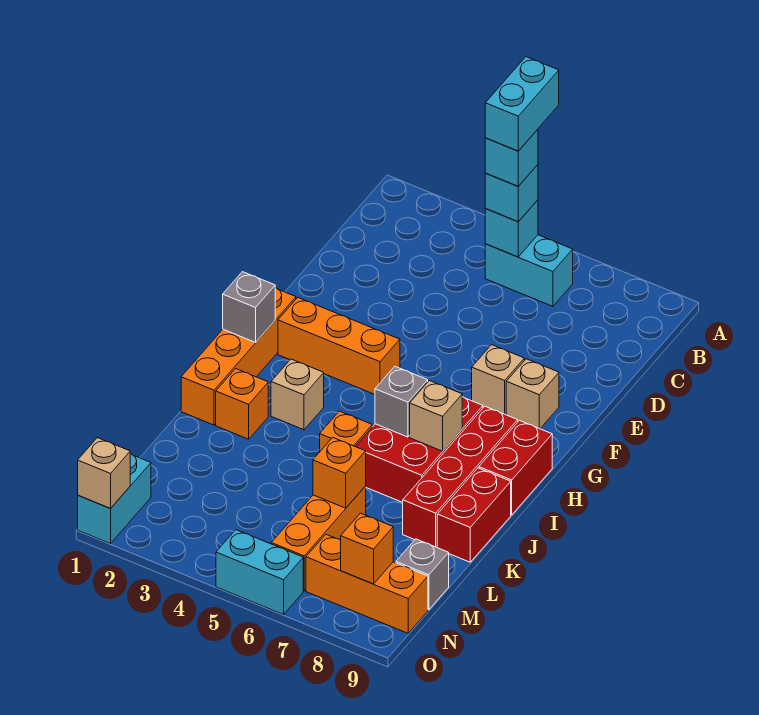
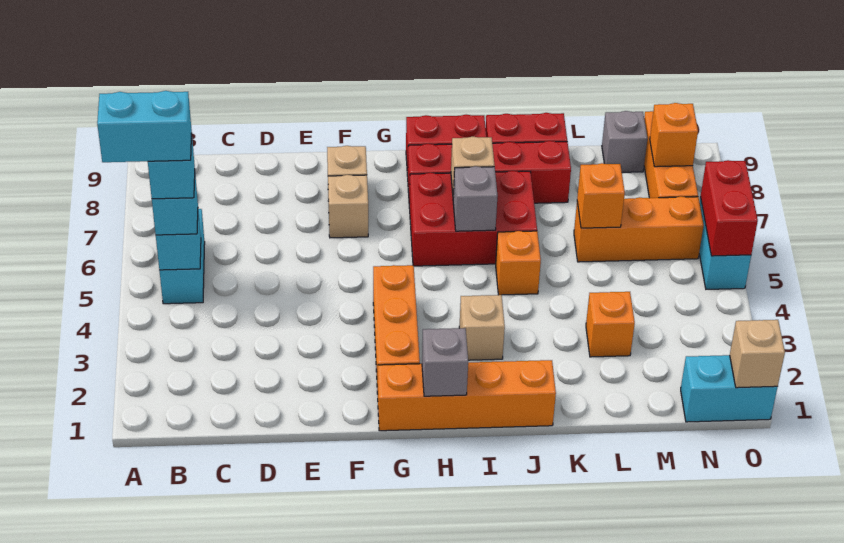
orange brick J2 level 1 -> orange brick L3 level 1
none -> red brick O5:O6 level 2

